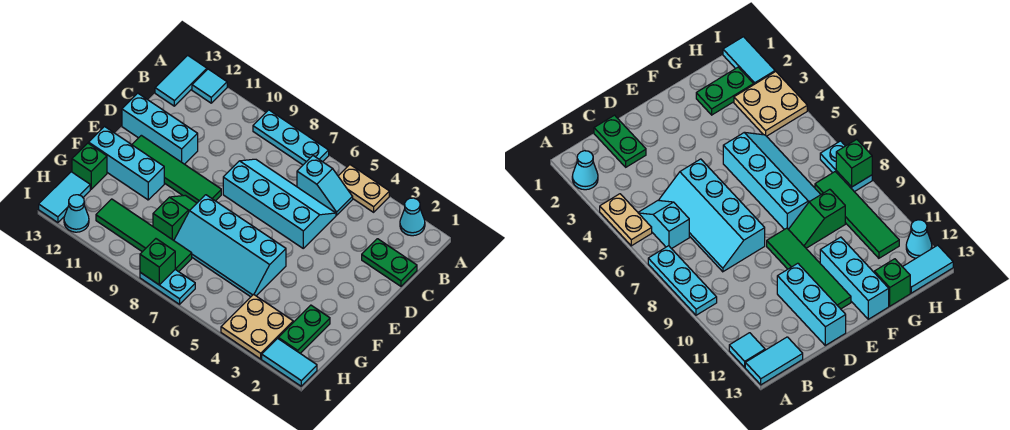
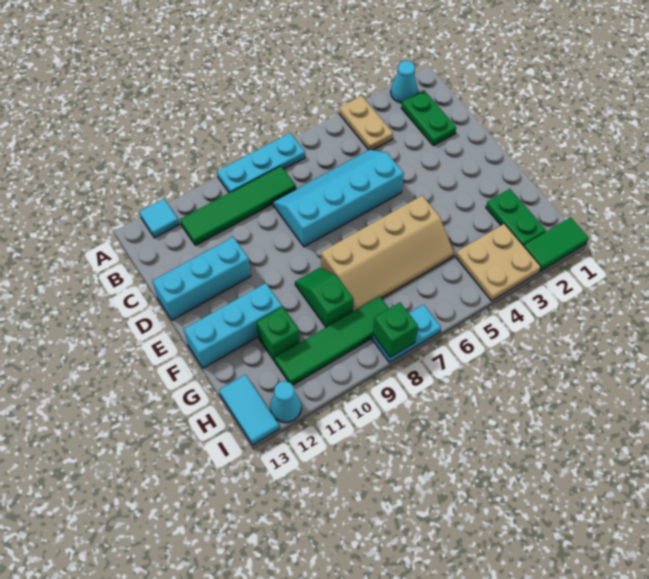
tan plate A4:A5 level 1 -> tan plate A4:B4 level 1
cyan tile A13:B13 level 1 -> none
cyan slope B5:B6 level 1 top 6 -> none
green plate C1:C2 level 1 -> green plate B2:C2 level 1
green tile E9:E12 level 1 -> green tile B8:B11 level 1
cyan slope F5:G8 level 1 top F -> tan slope F5:G8 level 1 top F
green brick G13 level 1 -> green brick G11 level 1
cyan tile I1:I2 level 1 -> green tile I1:I2 level 1

